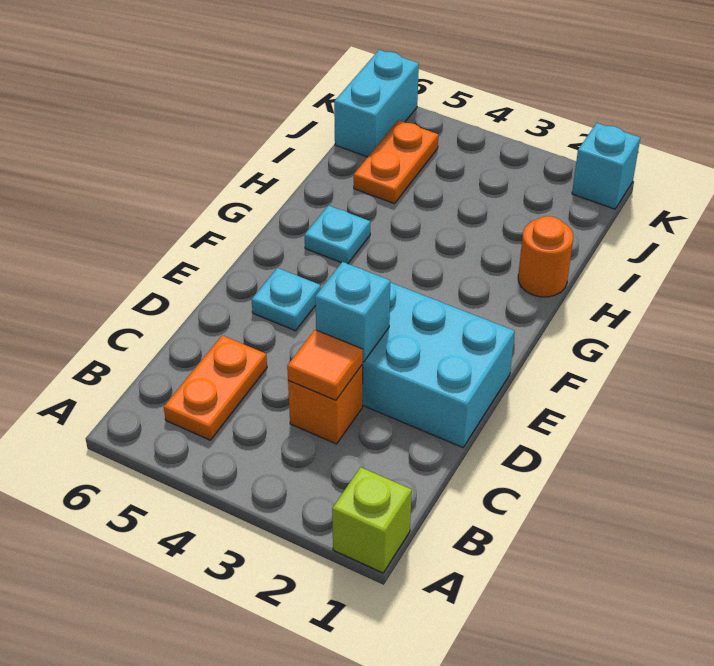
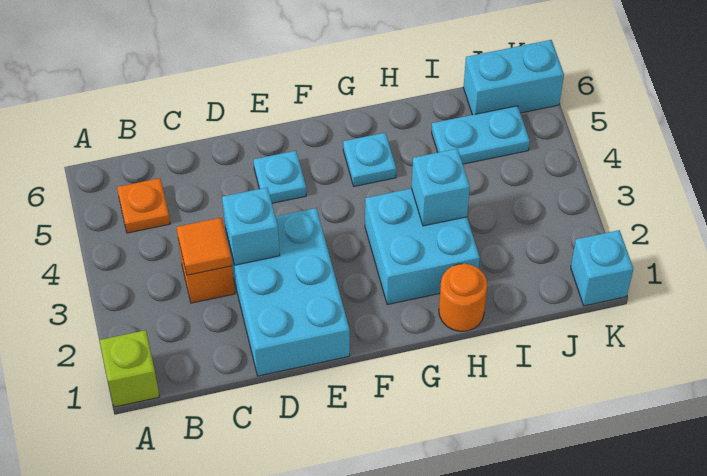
orange plate B5:C5 level 1 -> orange plate B5 level 1
none -> cyan brick G2:H3 level 1
none -> cyan brick H3 level 2
orange plate I5:J5 level 1 -> cyan plate I5:J5 level 1

